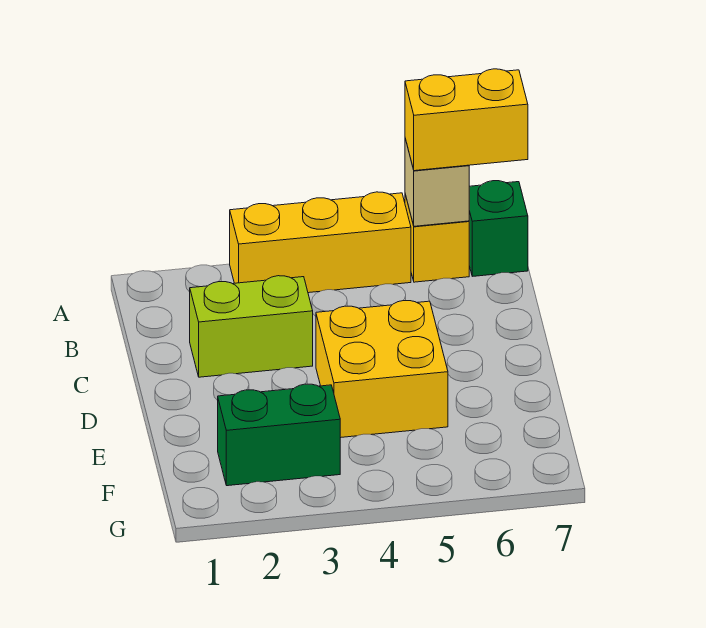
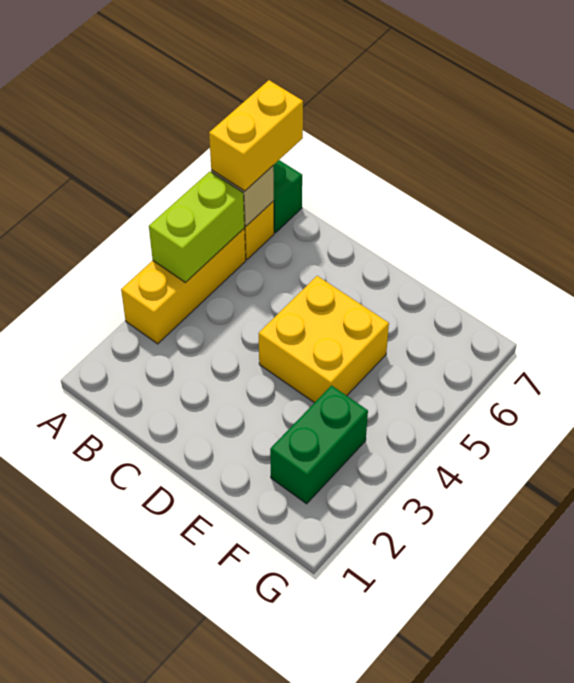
lime brick C2:C3 level 1 -> lime brick A4:A5 level 2

